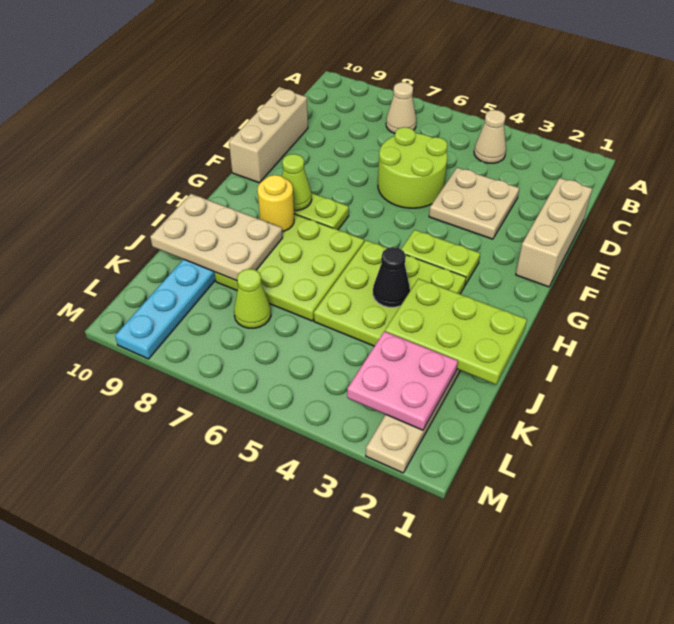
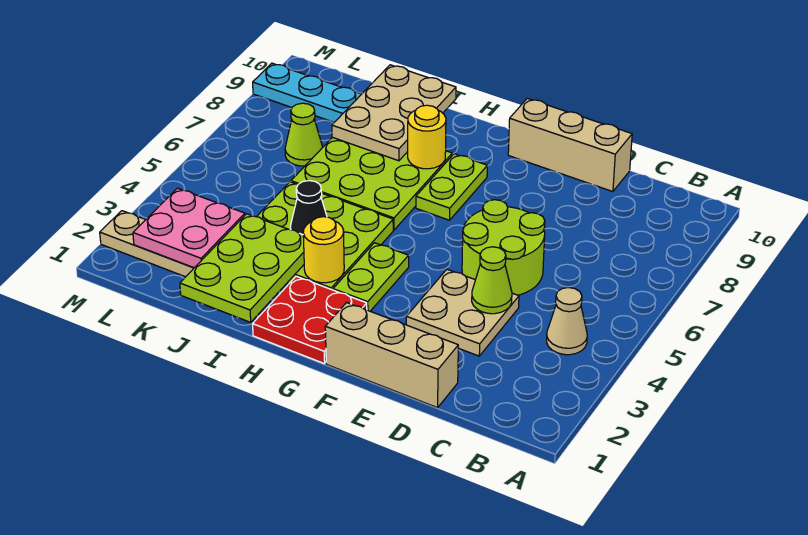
tan cone B7 level 1 -> none
none -> red plate G1:H2 level 1
lime cone G8 level 2 -> lime cone D4 level 2
none -> yellow round brick H3 level 2

